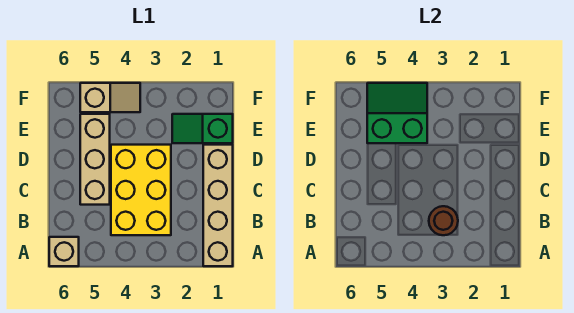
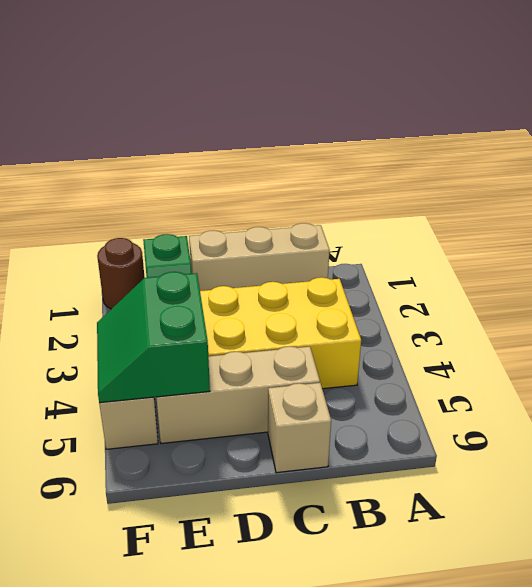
tan brick A1:D1 level 1 -> tan brick B1:D1 level 1
tan brick A6 level 1 -> tan brick C6 level 1
brown round brick B3 level 2 -> brown round brick F1 level 1

